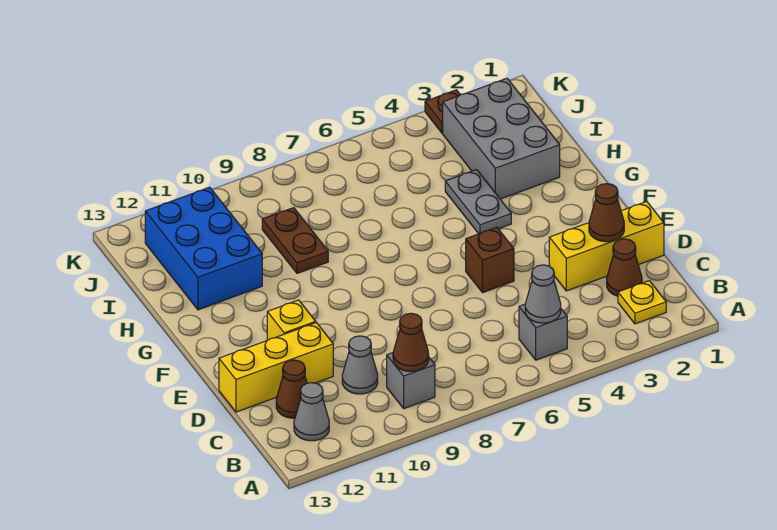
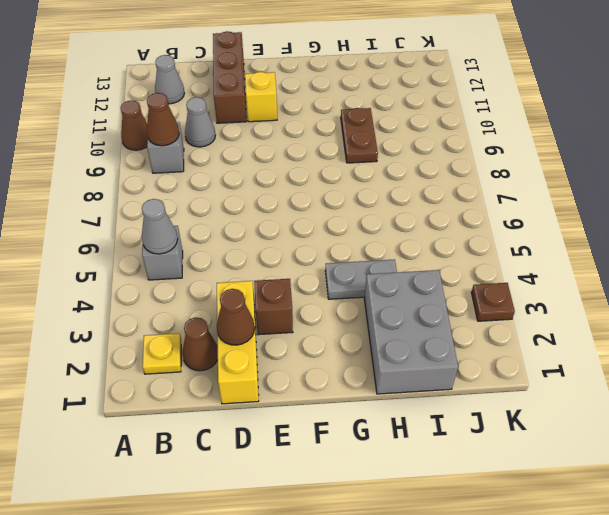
brown cone C12 level 1 -> brown cone A10 level 1
yellow brick D11:D13 level 1 -> brown brick D11:D13 level 1
brown brick E5 level 1 -> brown brick E3 level 1
grey brick H2:J3 level 1 -> grey brick H1:I3 level 1
brown plate H9:I9 level 1 -> brown plate H9:H10 level 1
blue brick H11:J12 level 1 -> none

